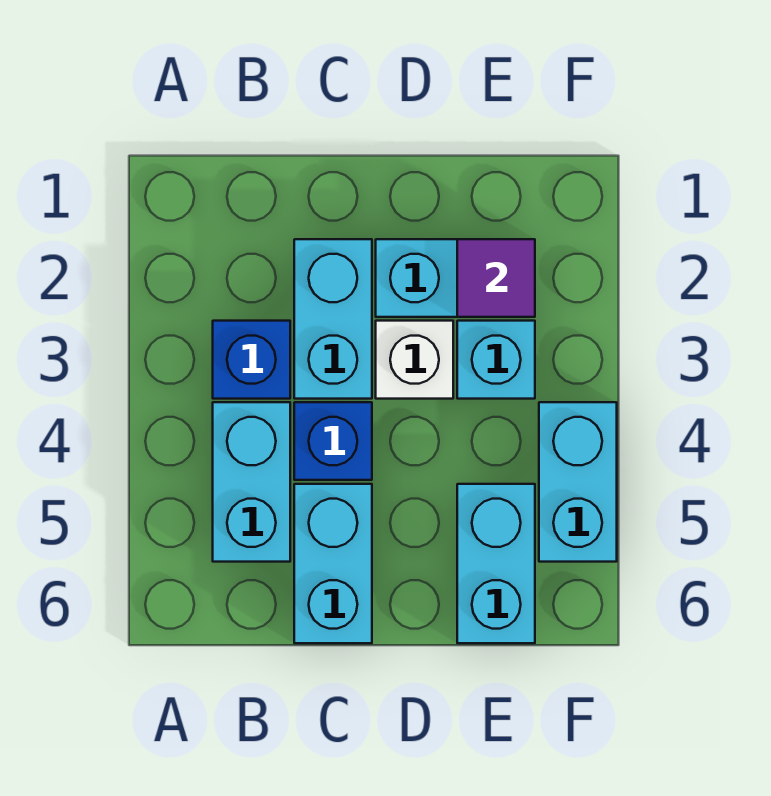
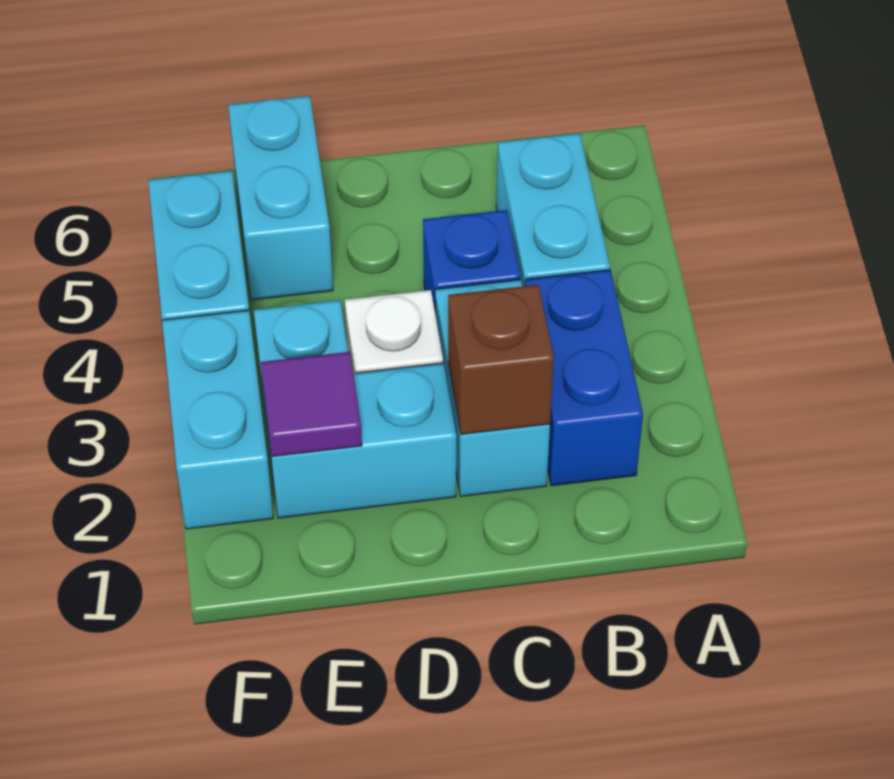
blue brick B3 level 1 -> blue brick B2:B3 level 1
none -> brown brick C2 level 2
cyan brick C5:C6 level 1 -> cyan brick F2:F3 level 1

